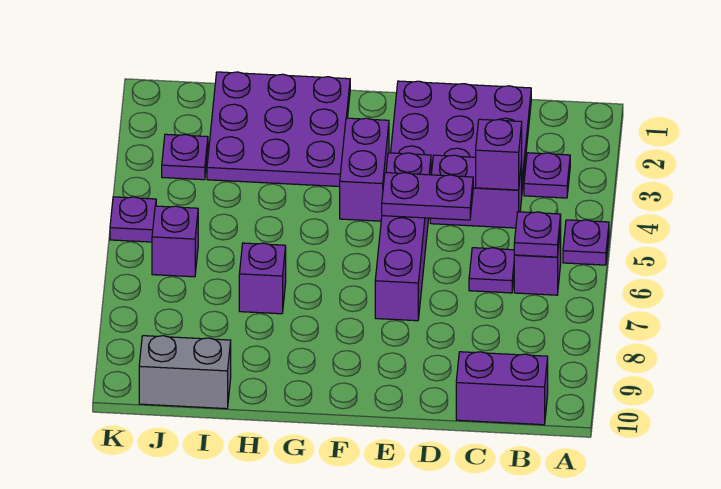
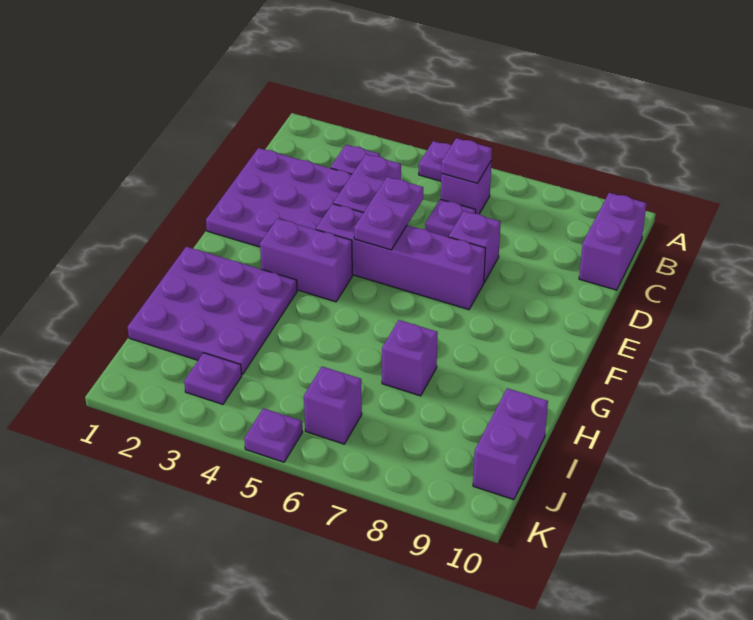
purple brick C4 level 2 -> purple brick D7 level 1
grey brick I10:J10 level 1 -> purple brick I10:J10 level 1

